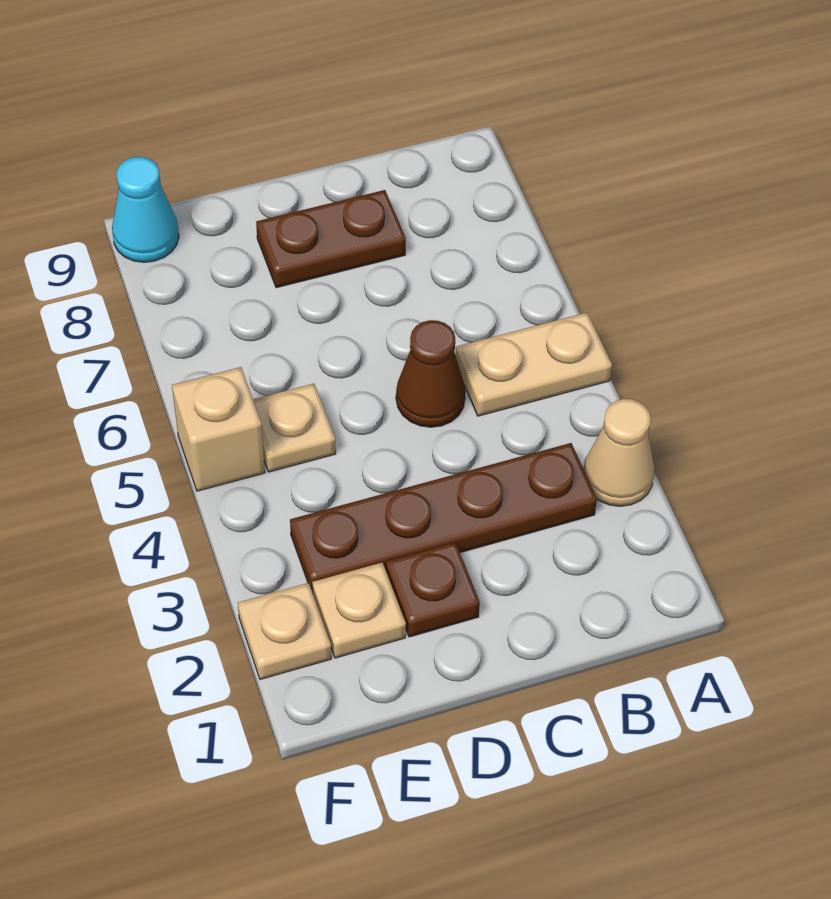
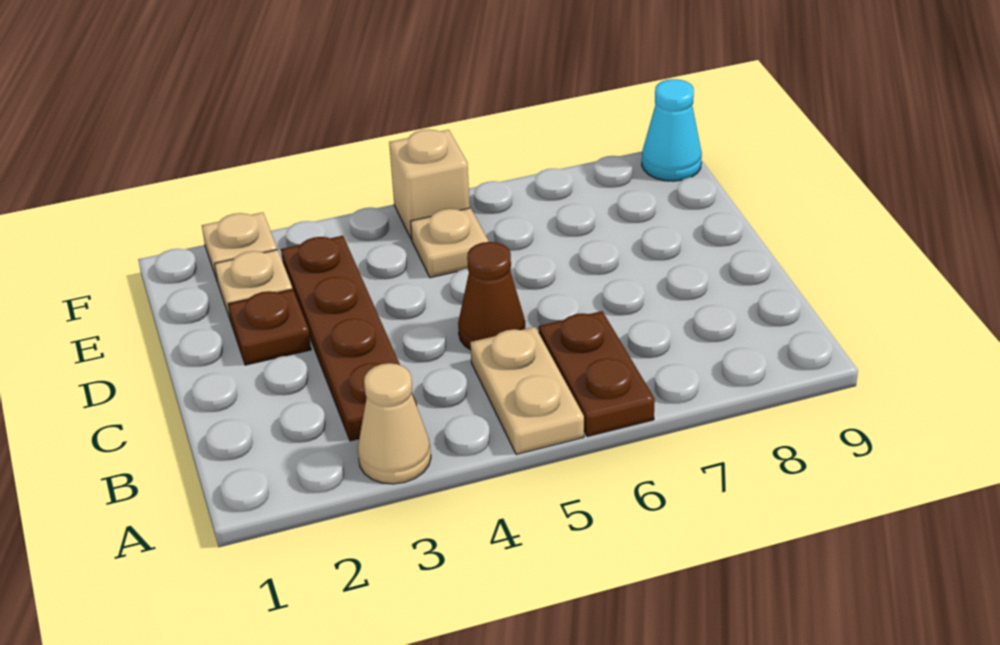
brown plate C8:D8 level 1 -> brown plate A6:B6 level 1

